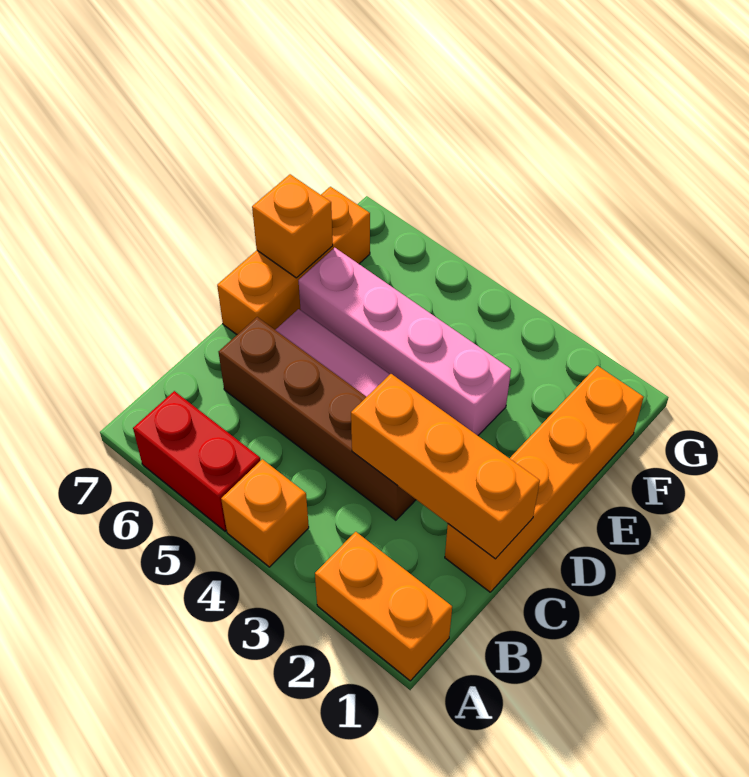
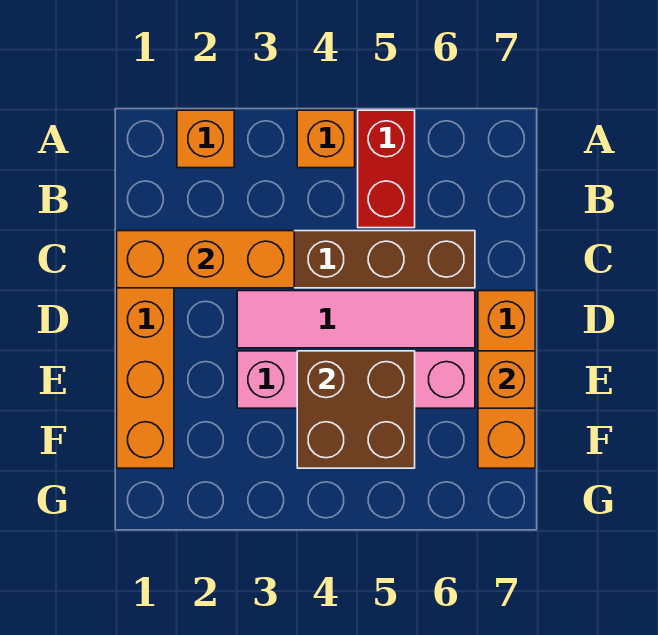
orange brick A1:A2 level 1 -> orange brick A2 level 1
red brick A5:A6 level 1 -> red brick A5:B5 level 1
none -> brown brick E4:F5 level 2

